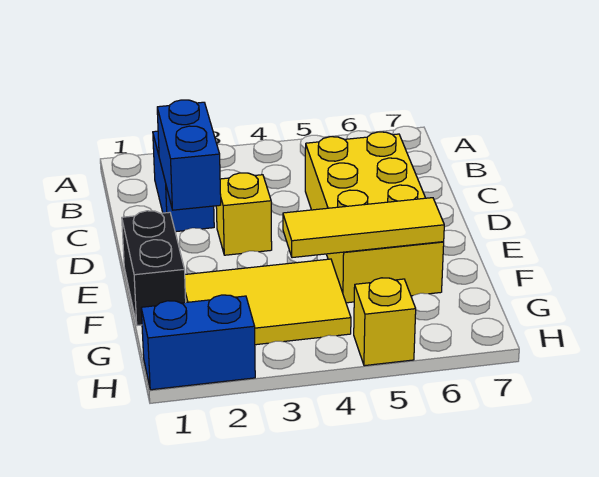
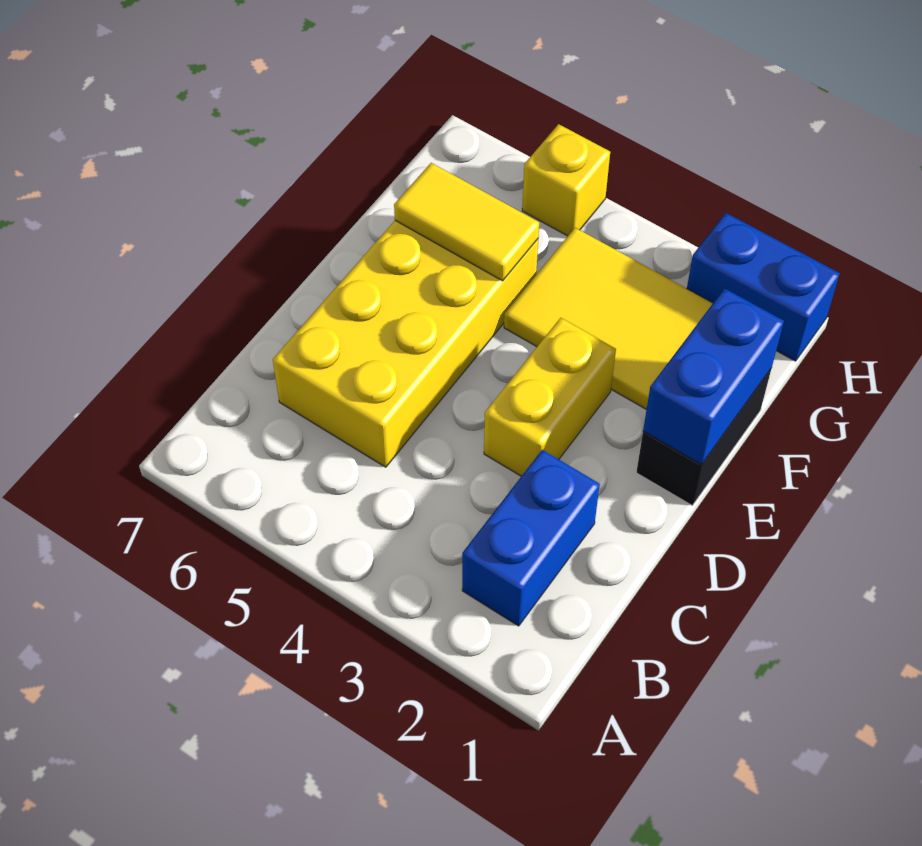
blue brick C2:D2 level 2 -> blue brick E1:F1 level 2
yellow brick D3 level 1 -> yellow brick D3:E3 level 1
yellow tile F4:F6 level 2 -> yellow tile F5:F6 level 2

